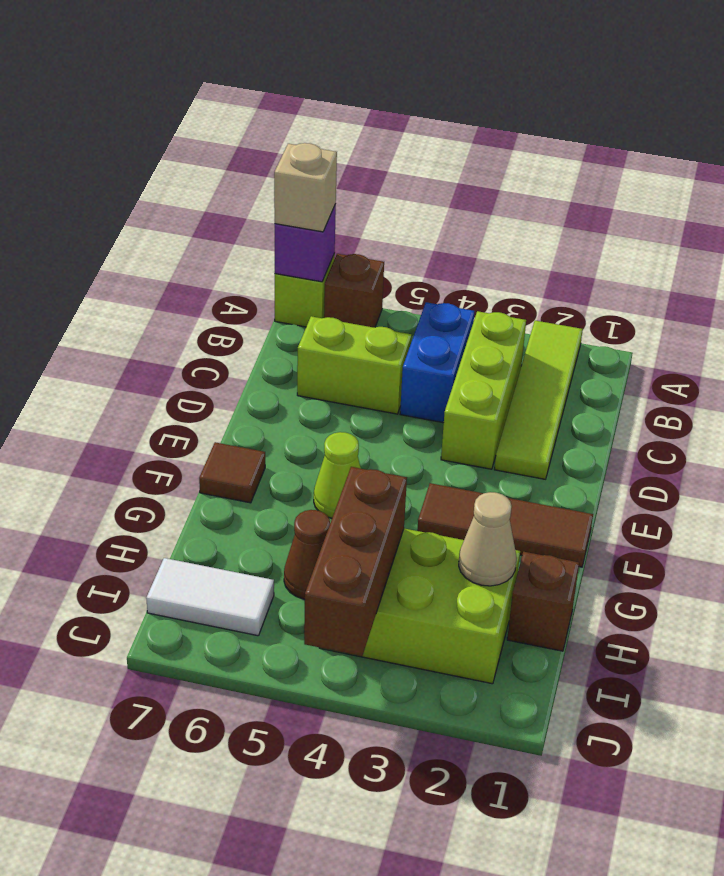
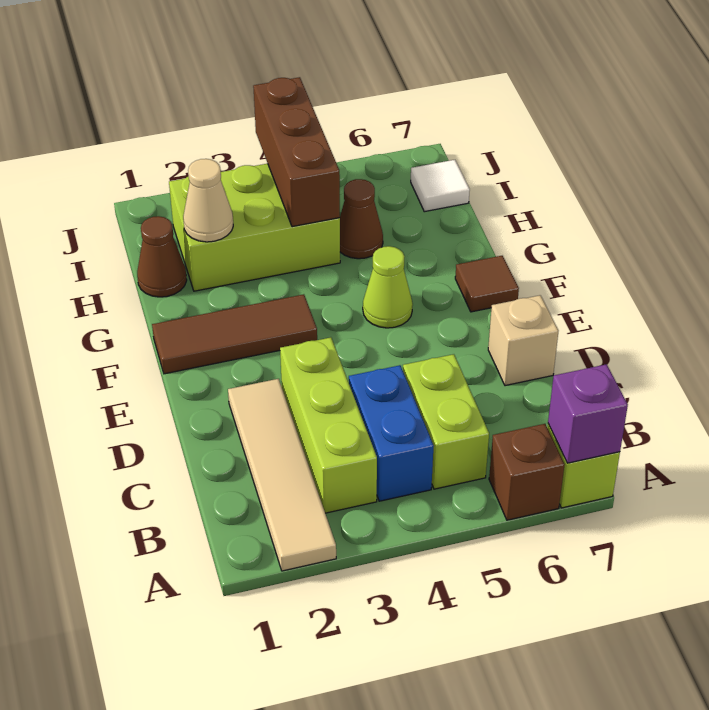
lime tile A2:D2 level 1 -> tan tile A2:D2 level 1
tan brick A7 level 3 -> tan brick D7 level 1
lime brick C5:C6 level 1 -> lime brick B5:C5 level 1
brown brick H1 level 1 -> brown cone H1 level 1
white tile I6:I7 level 1 -> white tile I7 level 1

